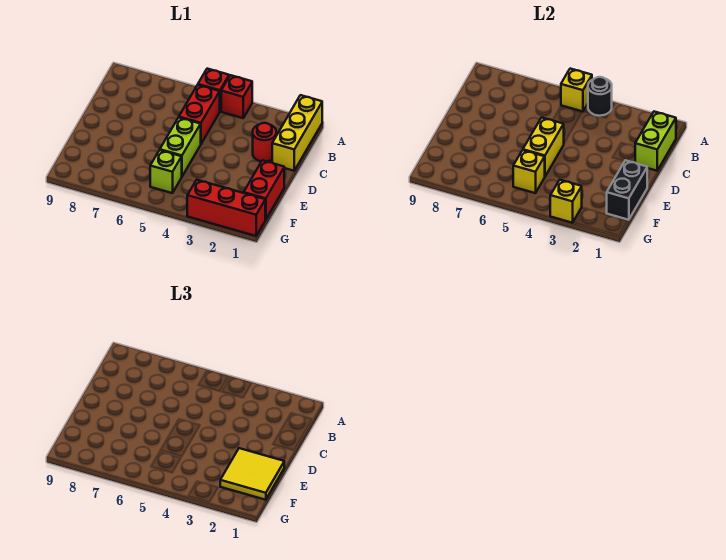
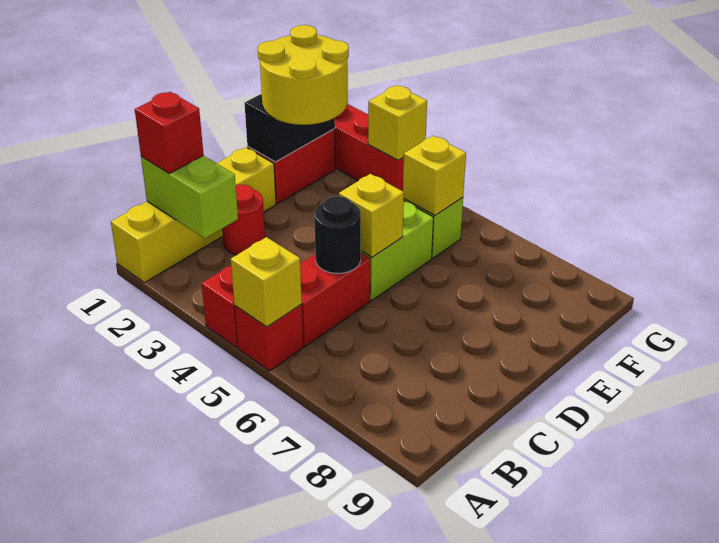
yellow brick A1:C1 level 1 -> yellow brick A1:D1 level 1
black round brick A4 level 2 -> black round brick C5 level 2
lime brick B1:C1 level 2 -> lime brick B1:B2 level 2
none -> red brick B1 level 3
yellow brick D5:E5 level 2 -> yellow brick D5 level 2
yellow tile E1:F2 level 3 -> yellow round brick E1:F2 level 3

